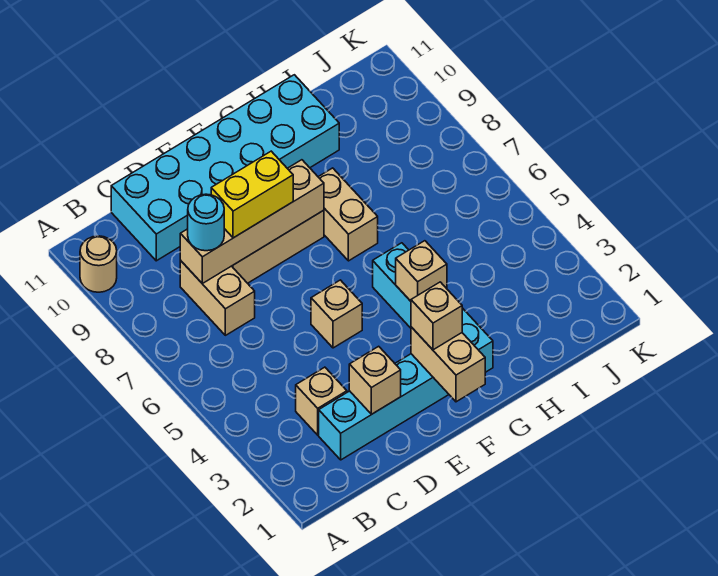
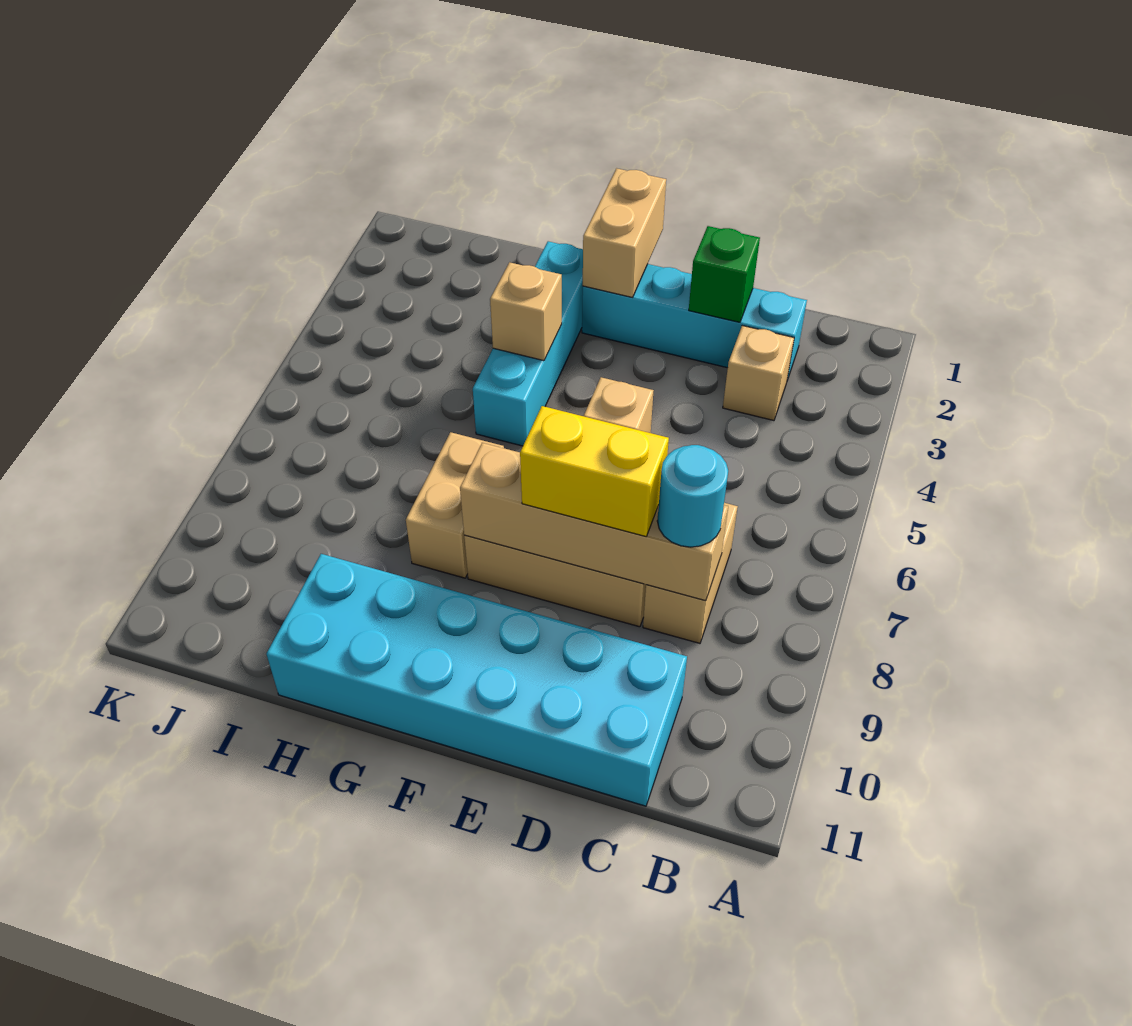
tan round brick A10 level 1 -> none
tan brick D2 level 2 -> green brick D2 level 2
tan brick F2 level 3 -> none

